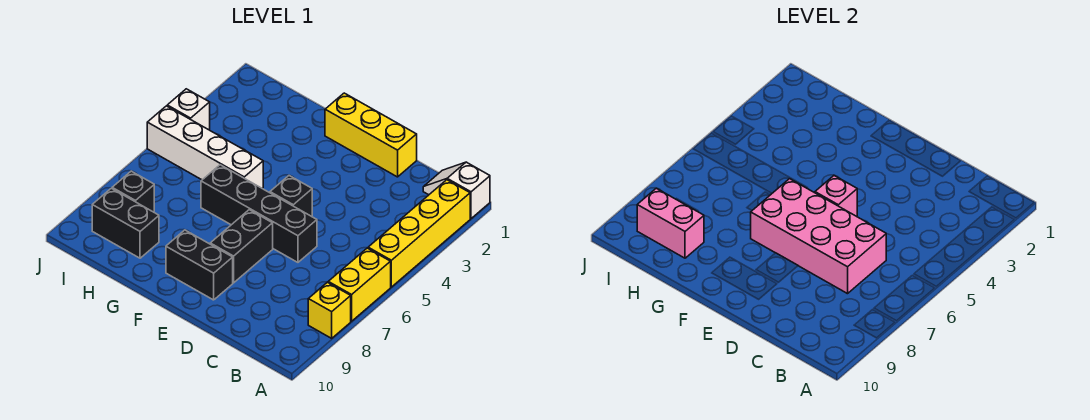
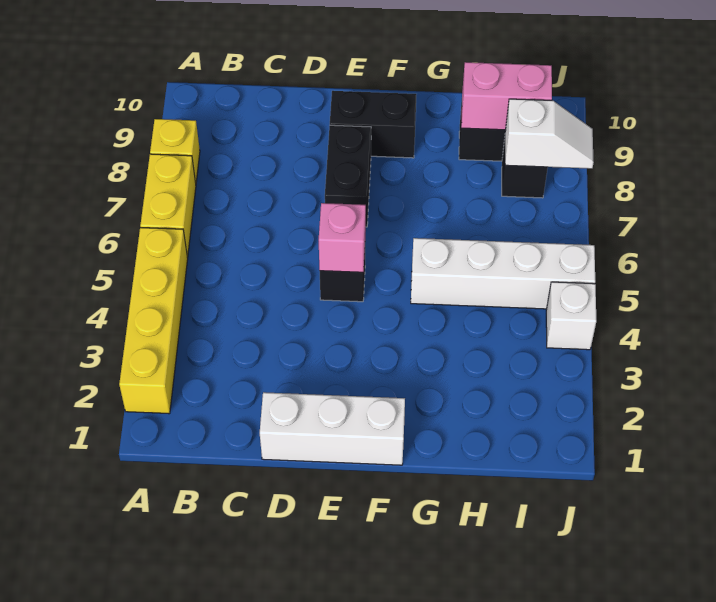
white slope A1:B1 level 1 top A -> white slope I8:J8 level 2 top I
pink brick C6:F7 level 2 -> none
yellow brick D1:F1 level 1 -> white brick D1:F1 level 1
black brick D6:G6 level 1 -> none

